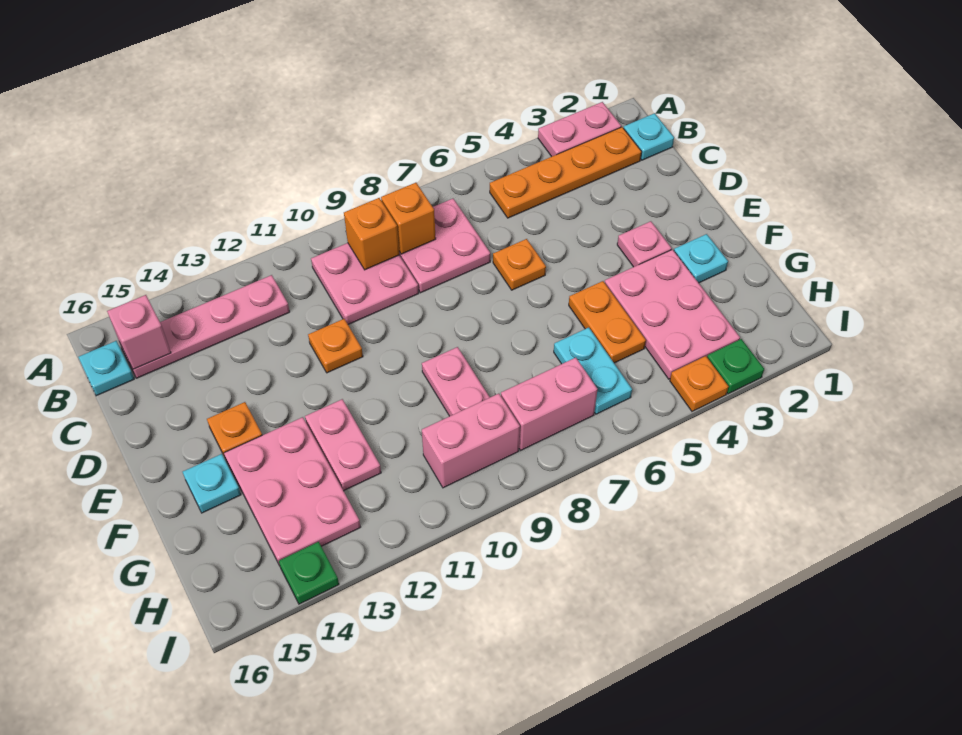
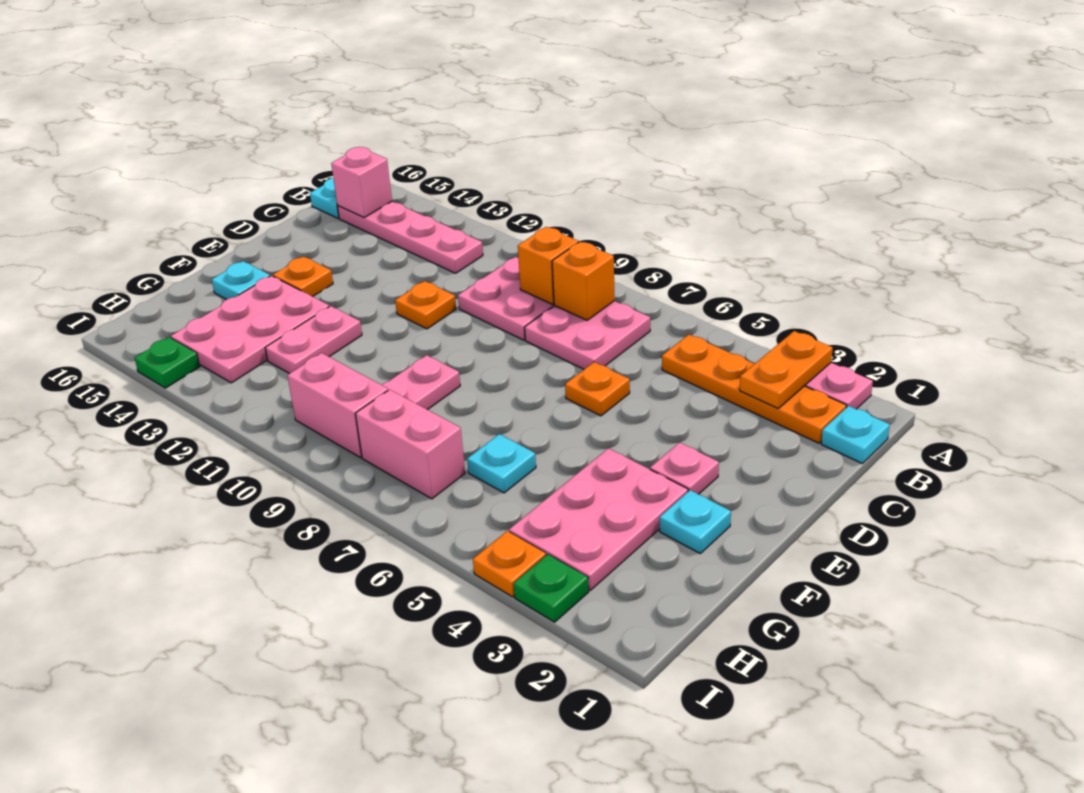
orange plate F5:G5 level 1 -> orange plate A3:B3 level 2
cyan plate G6:H6 level 1 -> cyan plate G6 level 1

